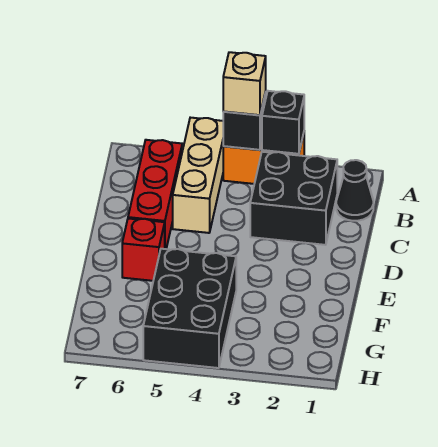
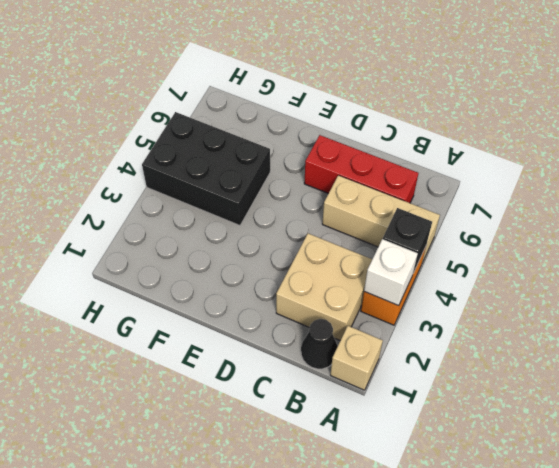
black brick A3 level 2 -> white brick A3 level 2
tan brick A4 level 3 -> tan brick A1 level 1
black brick B2:C3 level 1 -> tan brick B2:C3 level 1
red brick E6 level 1 -> none

